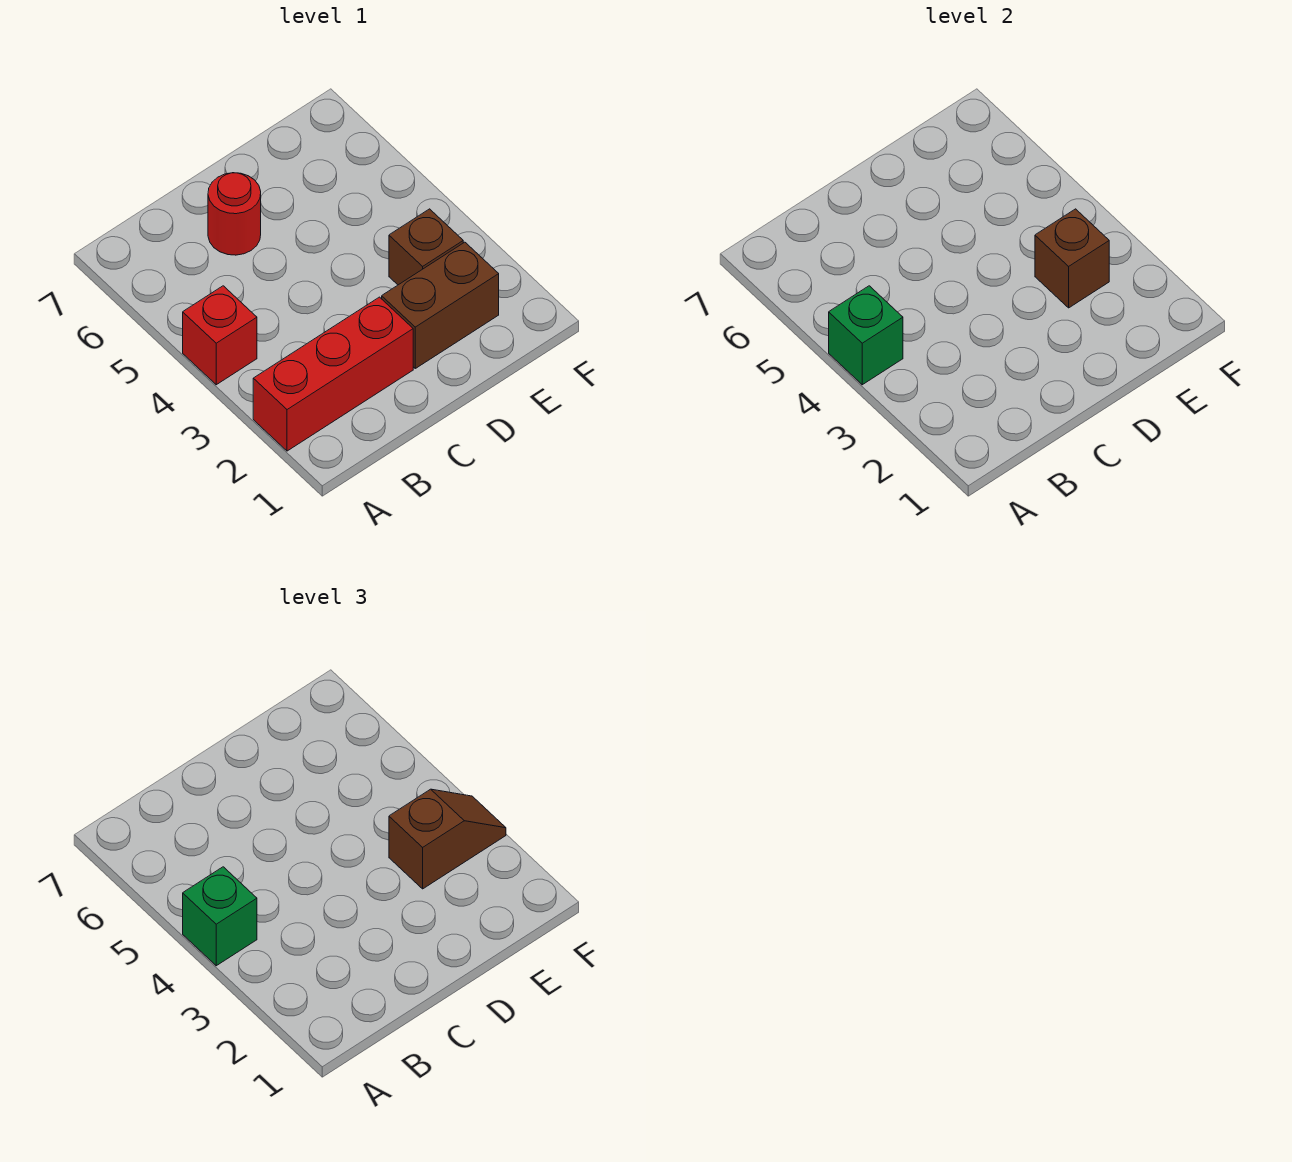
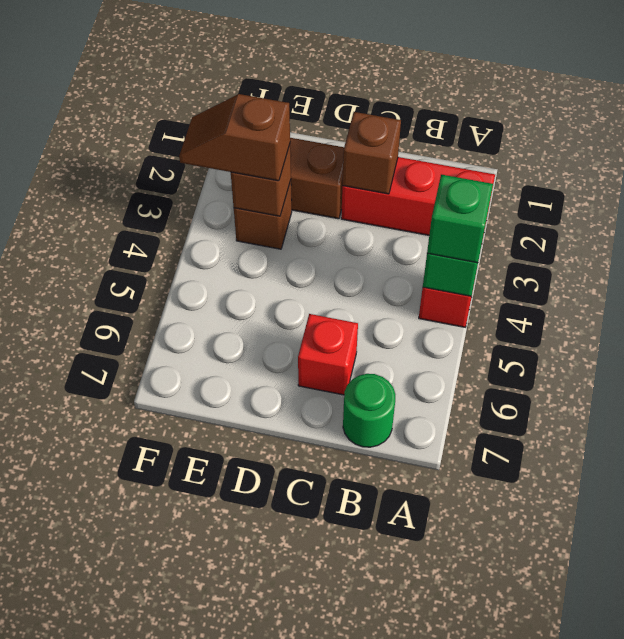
none -> green round brick B7 level 1
none -> brown brick C2 level 2
red round brick C6 level 1 -> red brick C6 level 1

